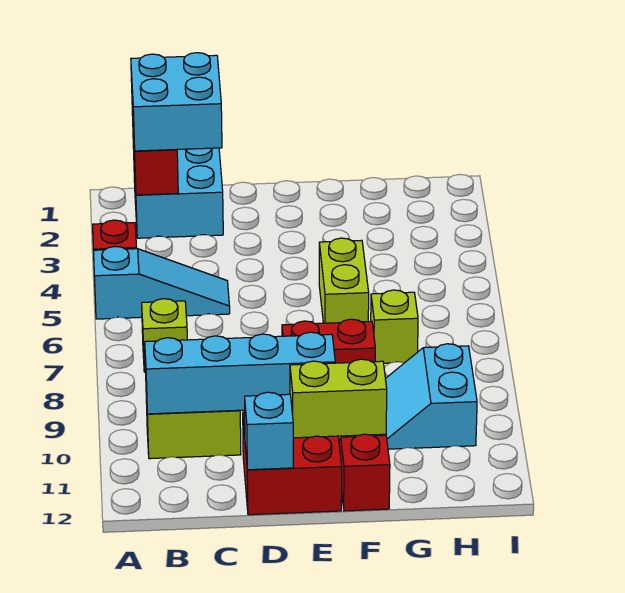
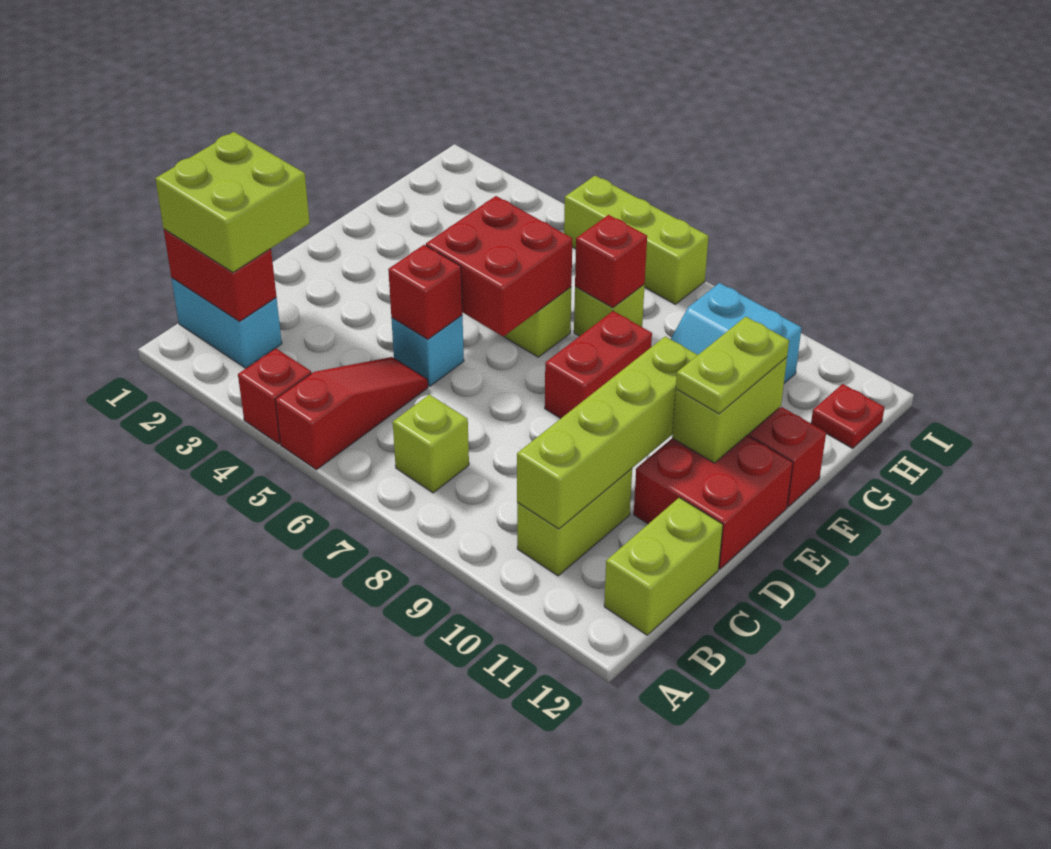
cyan slope A5:C5 level 1 top A -> red slope A5:C5 level 1 top A
cyan brick B1:C2 level 1 -> cyan brick B1:B2 level 1
cyan brick B1:C2 level 3 -> lime brick B1:C2 level 3
cyan brick B10:E10 level 2 -> lime brick B10:E10 level 2
none -> lime brick B12:C12 level 1
none -> red brick D5 level 2
cyan brick D12 level 2 -> cyan brick D5 level 1
none -> red brick E5:F6 level 2
none -> lime plate E11:F11 level 3
none -> red brick G7 level 2
none -> red plate H12 level 1
none -> lime brick I5:I7 level 1

